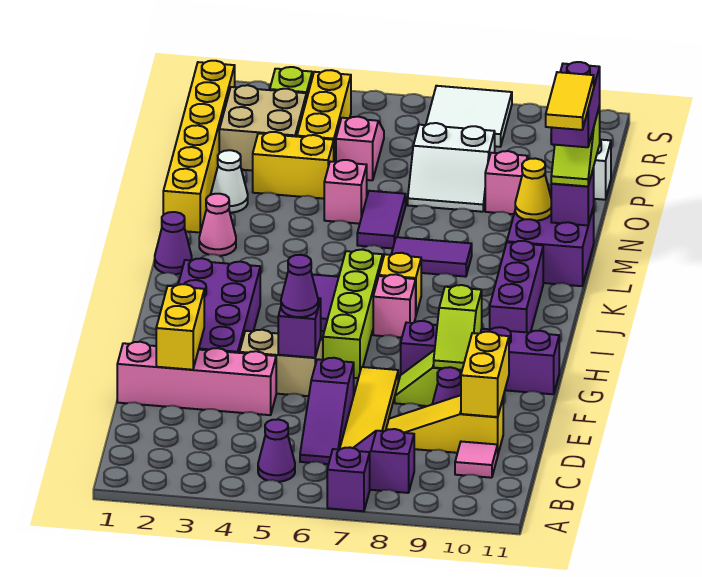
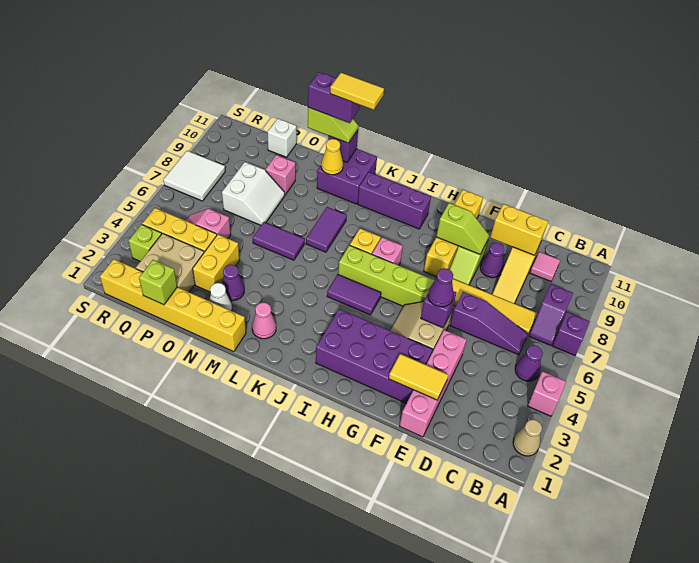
none -> tan cone A2 level 1
yellow brick E2:F2 level 2 -> yellow tile E2:F2 level 2
purple brick G8:G11 level 1 -> yellow brick G8:G11 level 1
purple cone K1 level 1 -> purple cone N3 level 1
pink brick N5 level 1 -> pink brick A4 level 1
none -> lime brick P1 level 2

